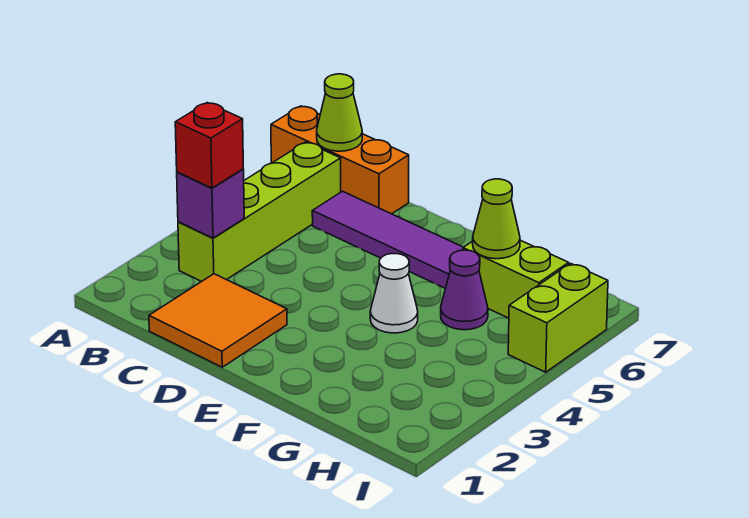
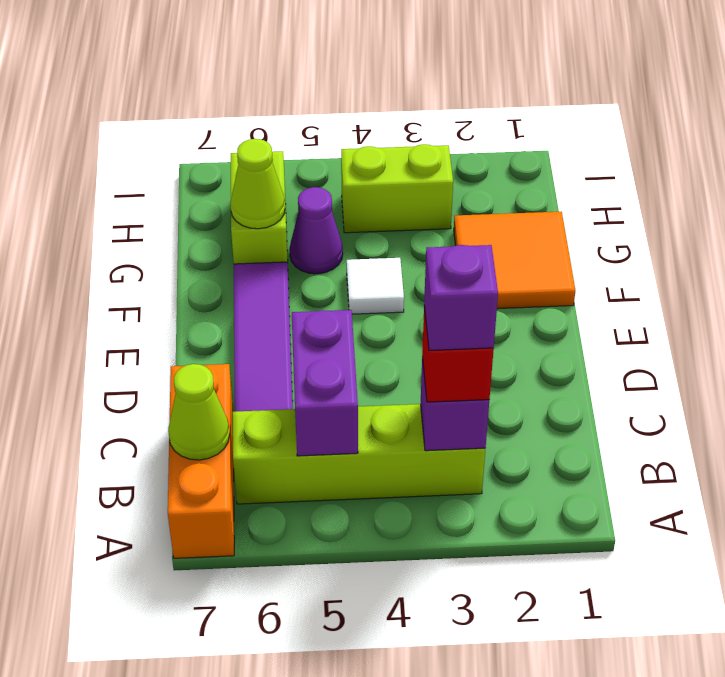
none -> purple brick B3 level 4
none -> purple brick B5:C5 level 2
orange tile C1:D2 level 1 -> orange tile F1:G2 level 1
white cone F4 level 1 -> white tile F4 level 1
lime brick I5:I6 level 1 -> lime brick H3:H4 level 1

